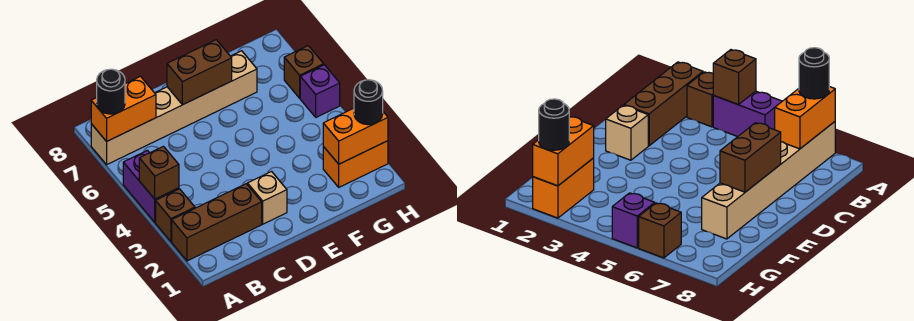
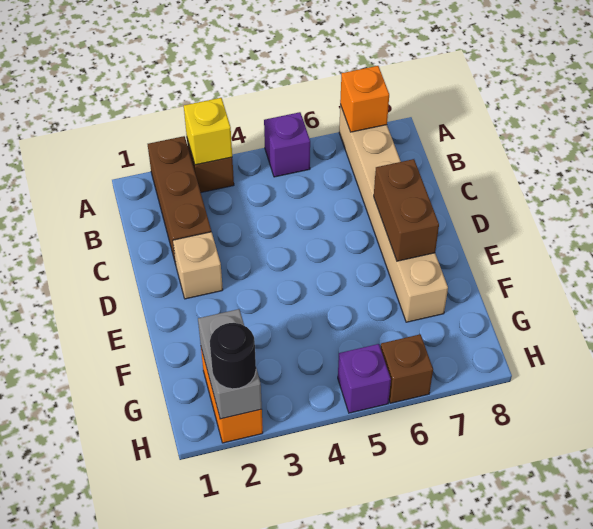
none -> yellow brick A3 level 2
purple brick A4:A5 level 1 -> purple brick A5 level 1
brown brick A4 level 2 -> none
orange brick A7:B7 level 2 -> orange brick A7 level 2
black round brick A7 level 3 -> none
orange brick G2:H2 level 2 -> grey brick G2:H2 level 2

